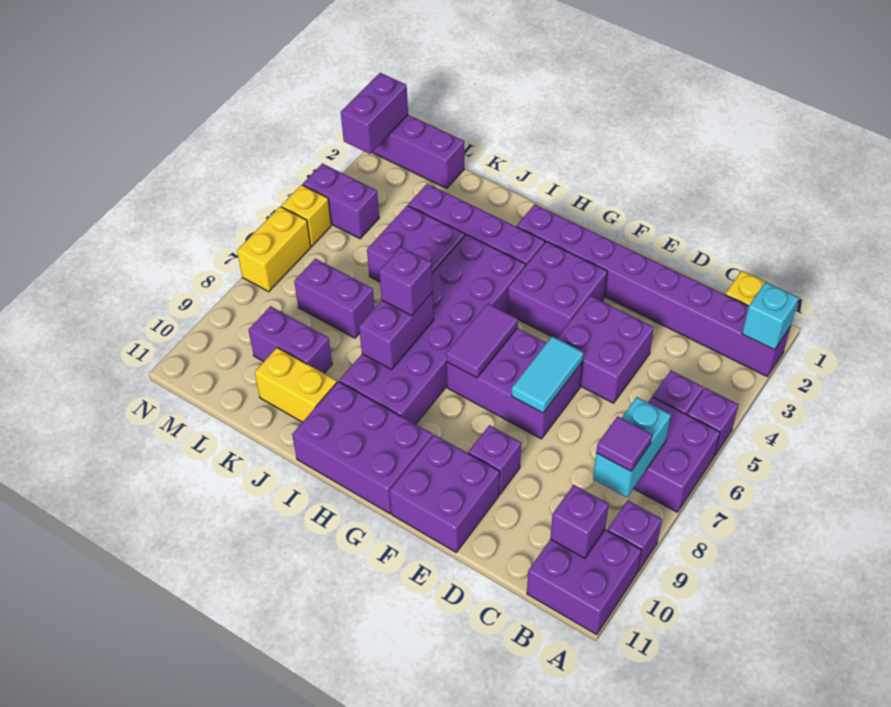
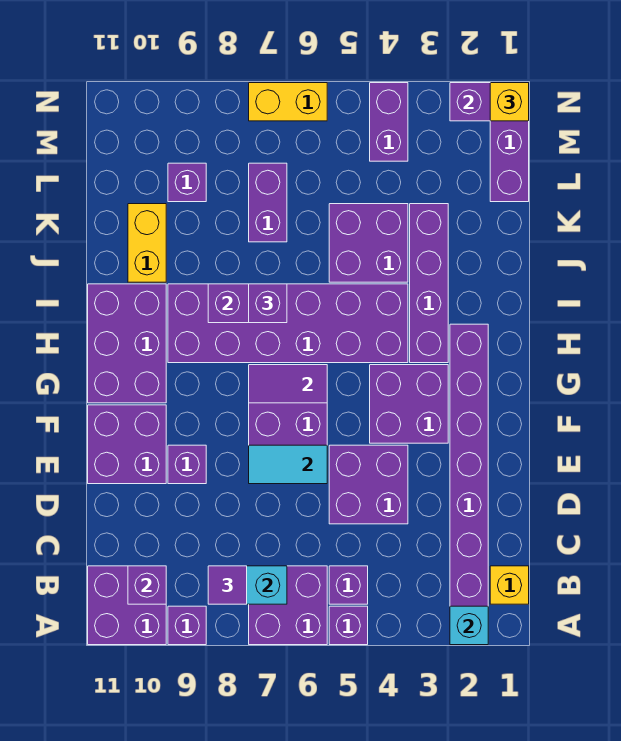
purple brick K9:L9 level 1 -> purple brick L9 level 1
yellow brick N5 level 1 -> yellow brick N1 level 3

